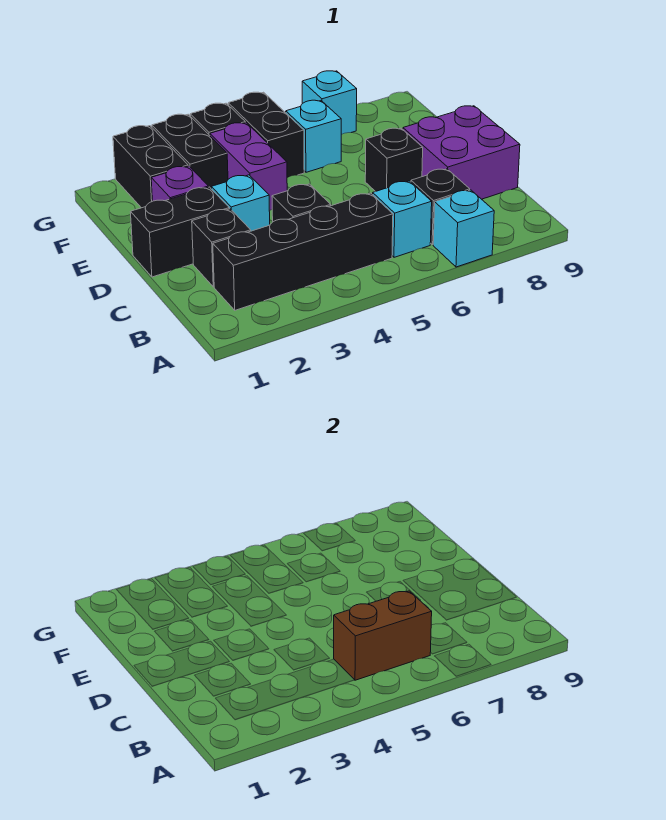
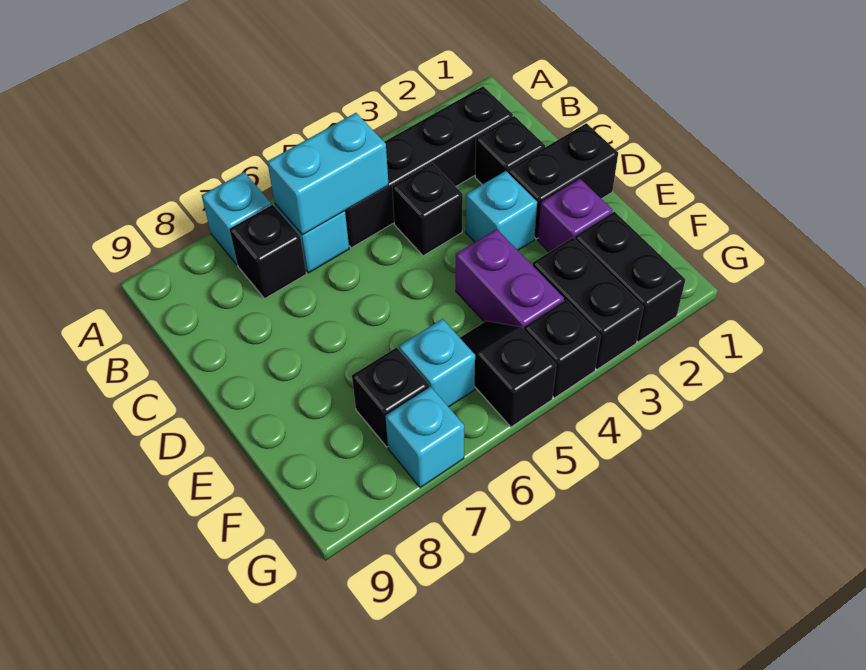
brown brick B5:B6 level 2 -> cyan brick B5:B6 level 2
purple brick C8:D9 level 1 -> none
black brick D7 level 1 -> black brick F7 level 1
black brick F5:G5 level 1 -> black slope F5:G5 level 1 top G

